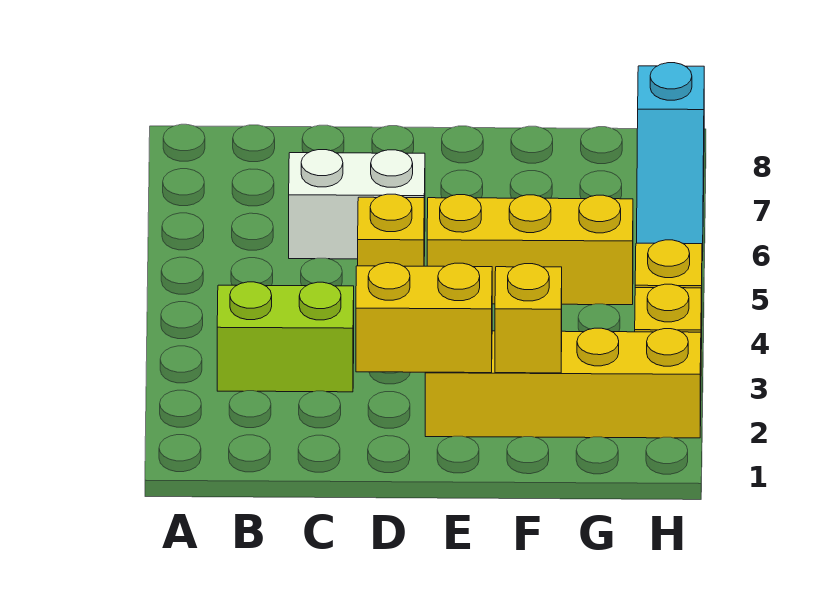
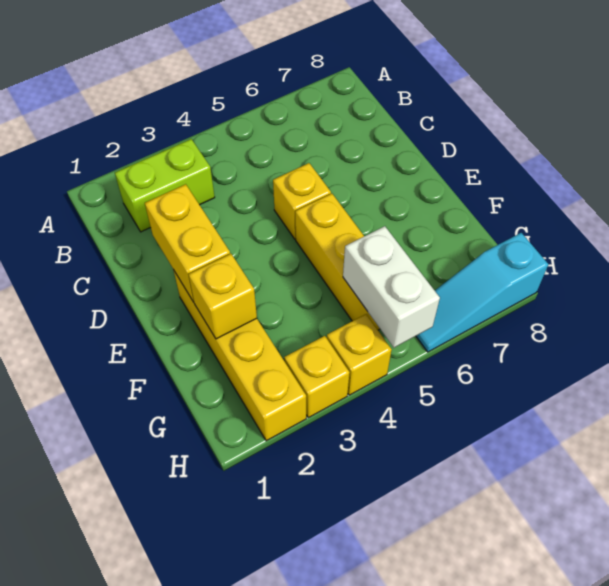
lime brick B3:C3 level 1 -> lime brick B2:B3 level 1
white brick C6:D6 level 1 -> white brick G5:H5 level 2

